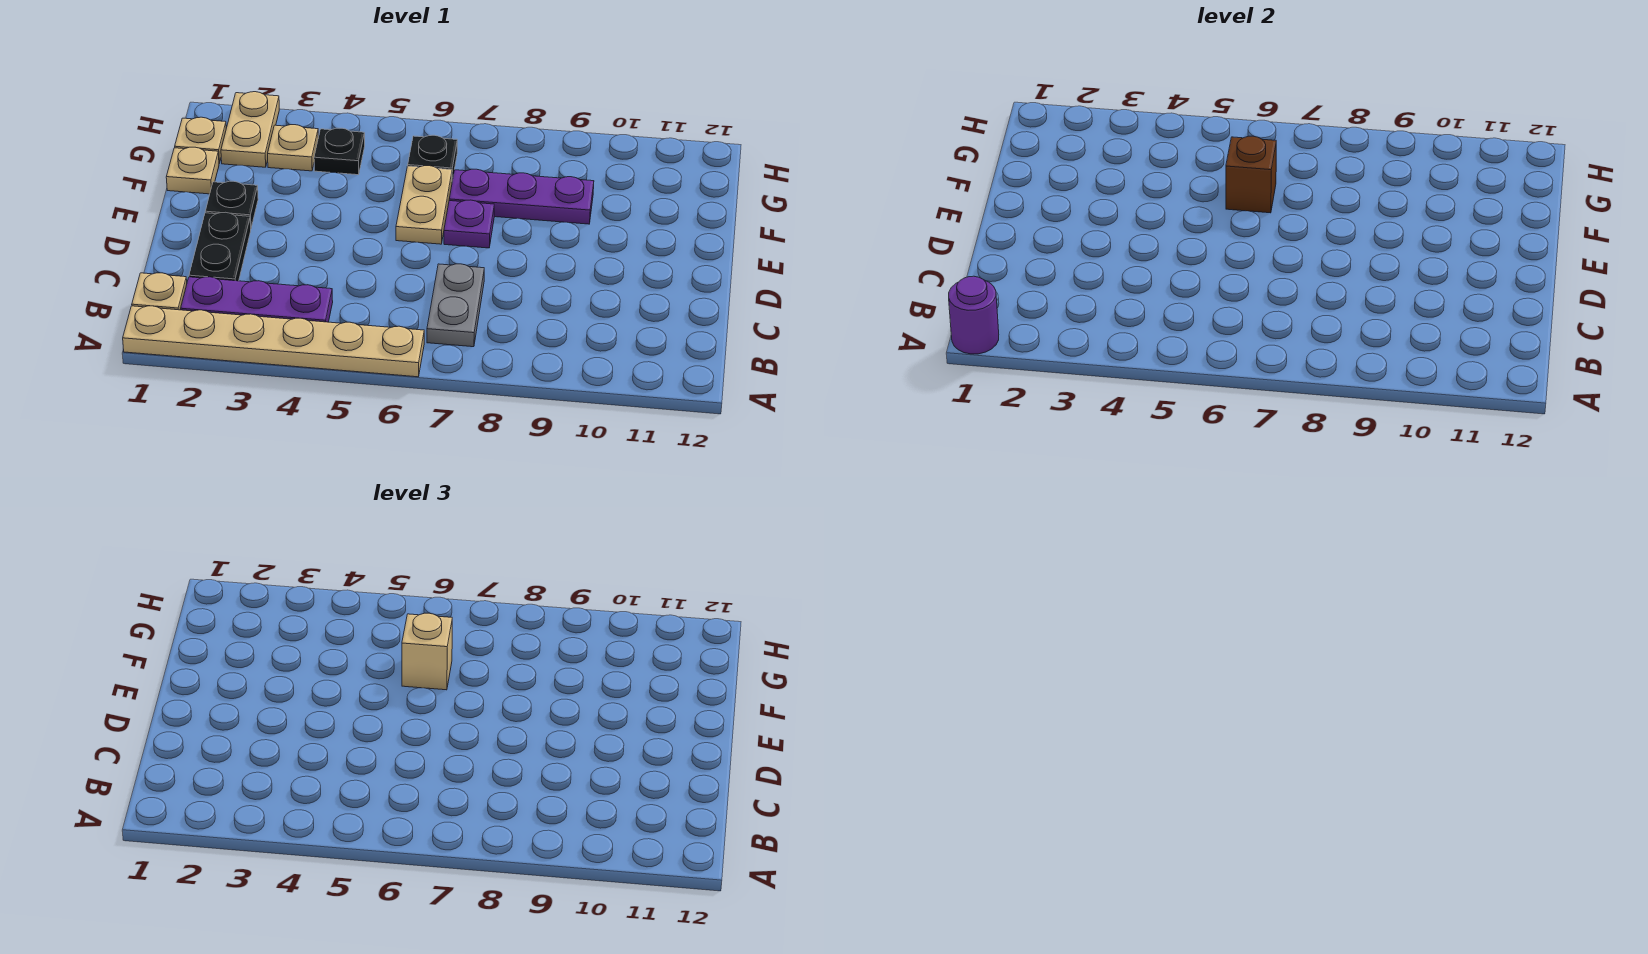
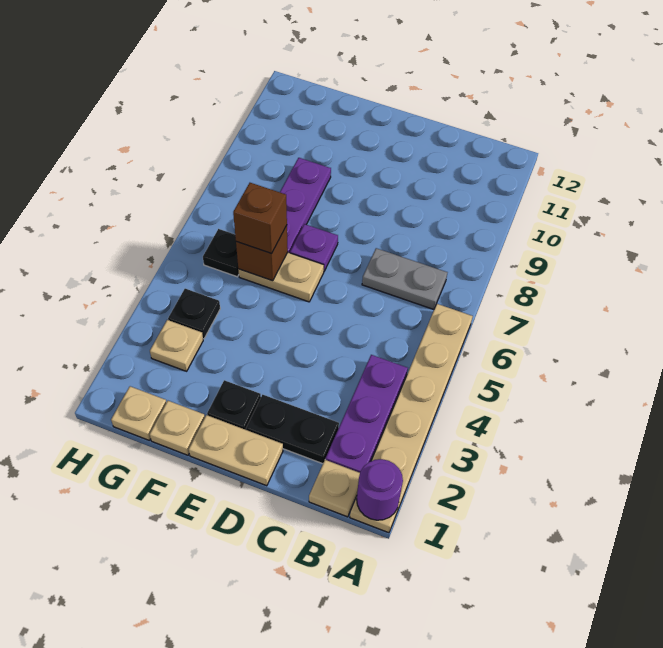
tan brick F6 level 3 -> brown brick F6 level 3
tan plate G2:H2 level 1 -> tan plate D1:E1 level 1

